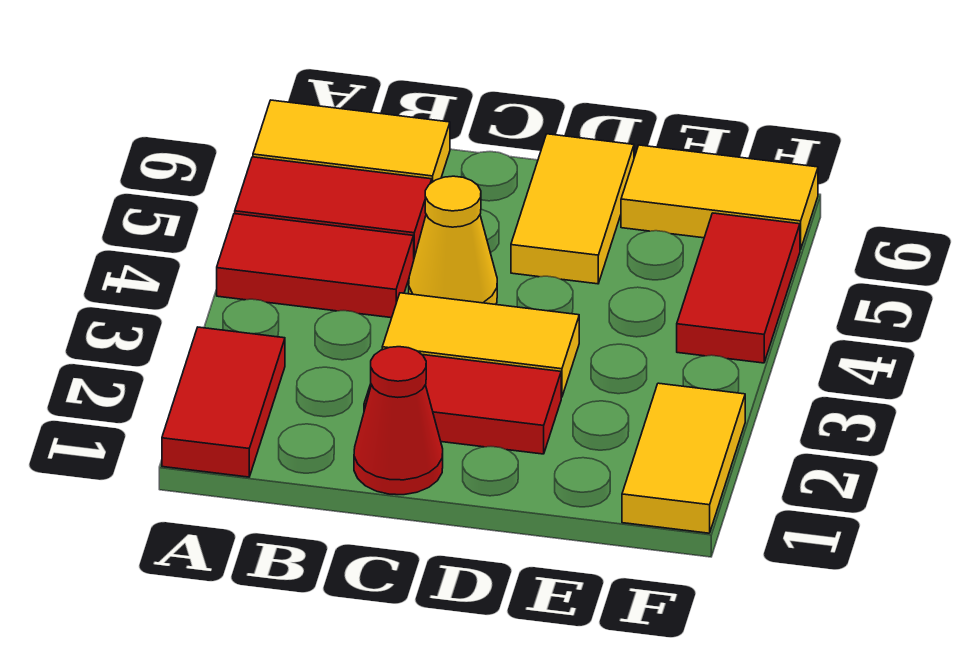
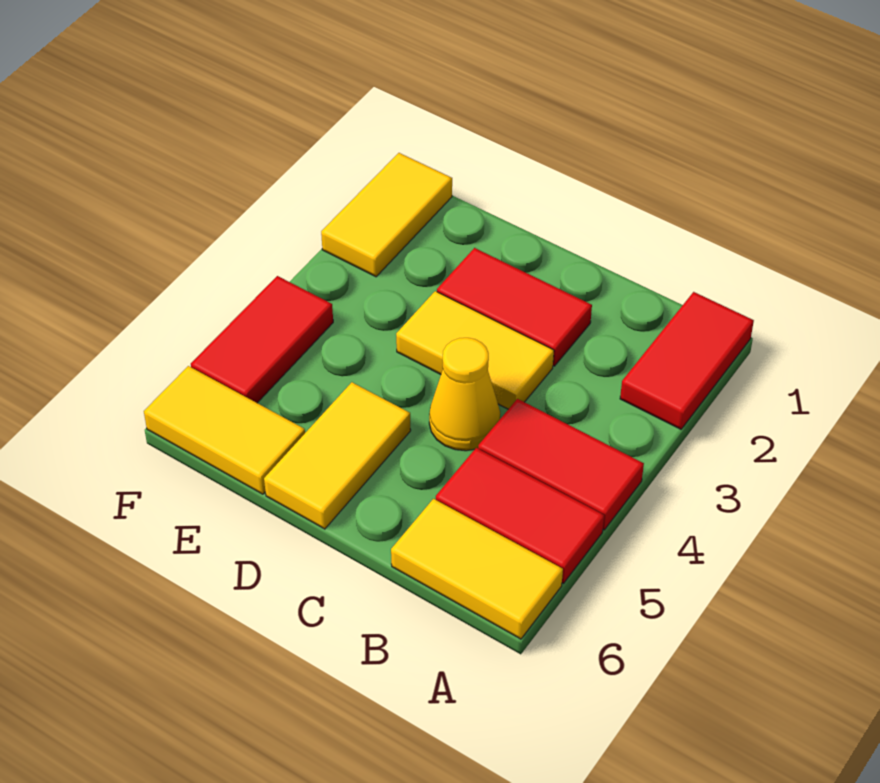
red cone C1 level 1 -> none

